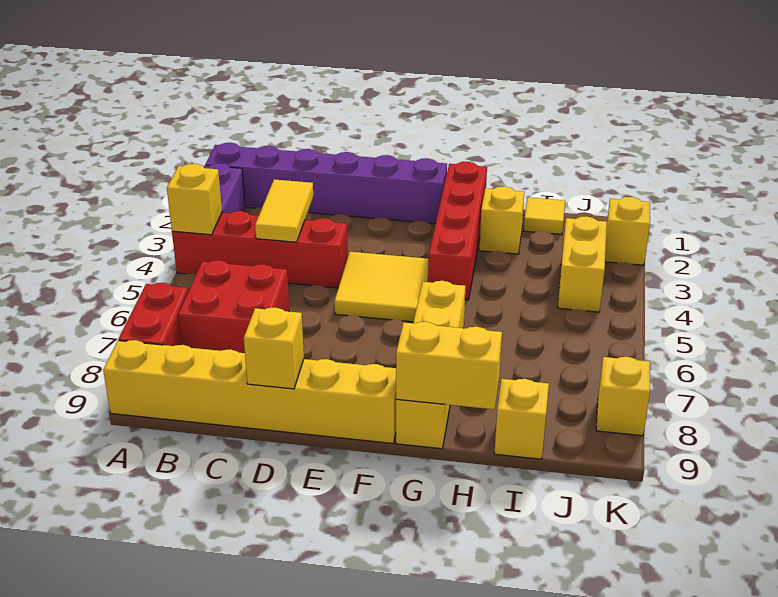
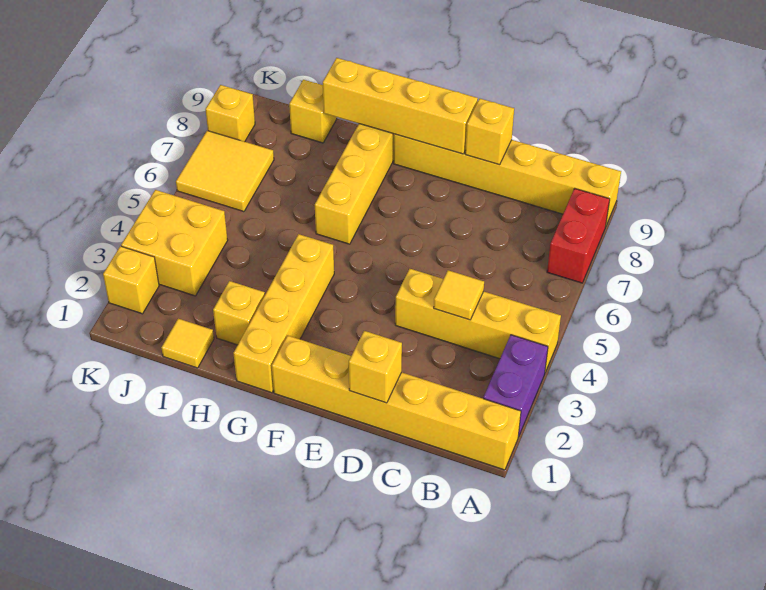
purple brick A1:F1 level 1 -> yellow brick A1:F1 level 1
red brick A4:D4 level 1 -> yellow brick A4:D4 level 1
yellow brick A4 level 2 -> yellow brick D1 level 2
red brick B6:C7 level 1 -> none
yellow tile C3:C4 level 2 -> yellow tile C4 level 2
yellow tile E4:F5 level 1 -> yellow tile J6:K7 level 1
red brick G1:G4 level 1 -> yellow brick G1:G4 level 1
yellow brick G9:H9 level 2 -> yellow brick E9:H9 level 2
yellow brick J3:J4 level 1 -> yellow brick J3:K4 level 1

